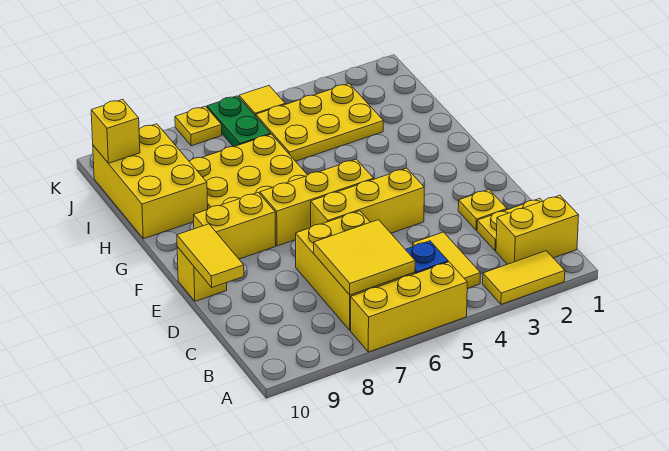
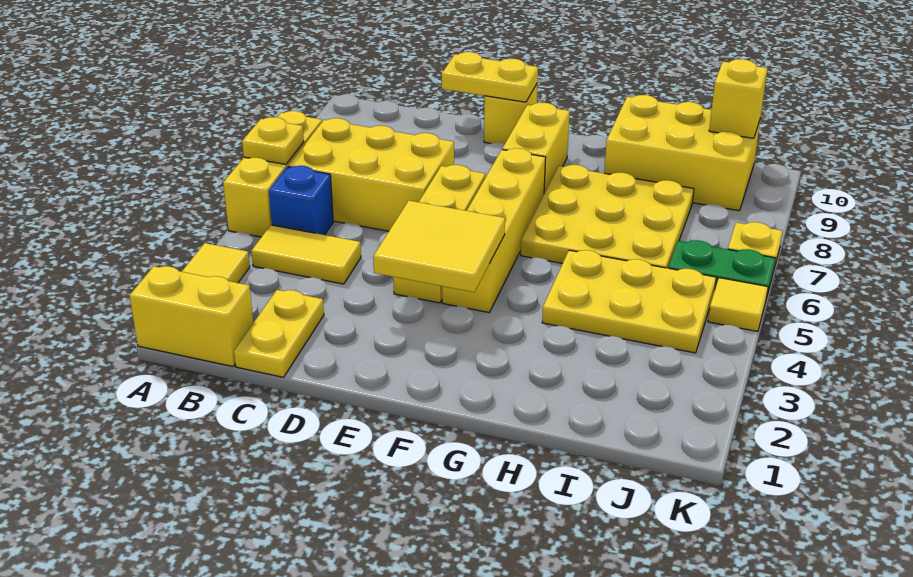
yellow brick B1:B2 level 1 -> yellow brick A1:B1 level 1
yellow tile B6:C7 level 2 -> yellow tile E3:F4 level 2
yellow plate D2 level 1 -> yellow plate A6 level 2
yellow tile D10:E10 level 2 -> yellow plate D10:E10 level 2
yellow brick F5:F7 level 1 -> yellow brick F4:F7 level 1
yellow plate I3:J5 level 1 -> yellow plate H4:J5 level 1

